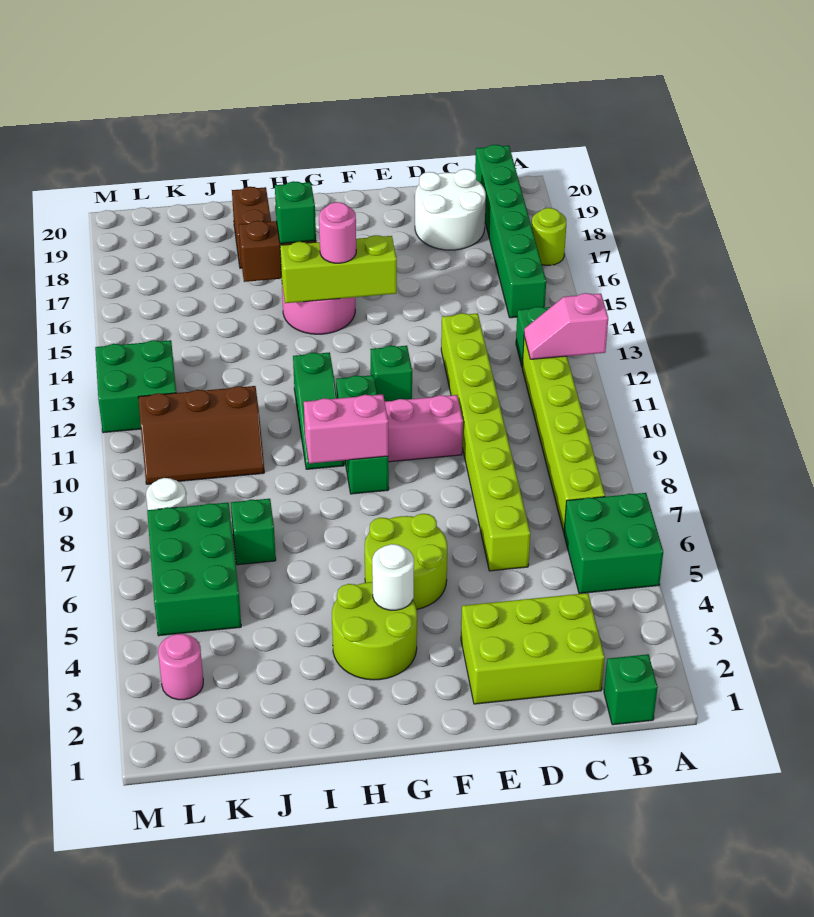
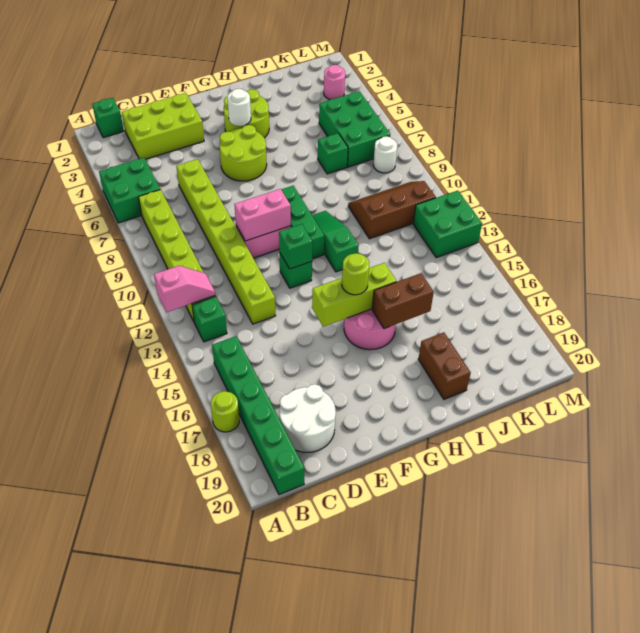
pink brick G9:H9 level 2 -> pink brick E10:F10 level 2
pink round brick G15 level 3 -> lime round brick G15 level 3
green brick H16 level 3 -> green brick F12 level 2

